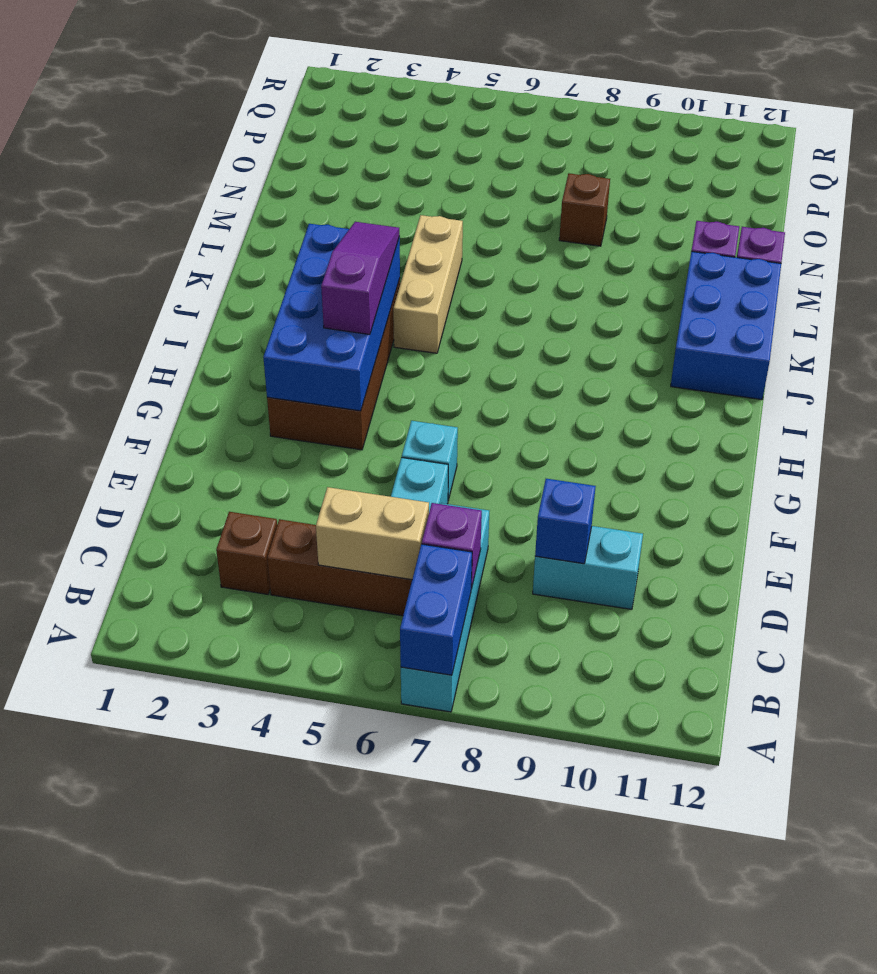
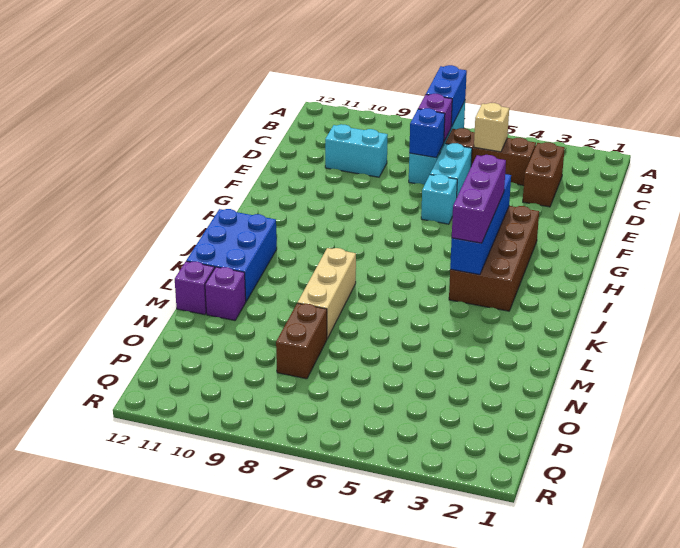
brown brick C3 level 1 -> brown brick C3:D3 level 1
tan brick C5:C6 level 2 -> tan brick C5 level 2
blue brick D9 level 2 -> blue brick D7 level 2
blue brick G3:J4 level 2 -> blue brick G4:J4 level 2
purple slope H4:J4 level 3 top H -> purple brick H4:J4 level 3
tan brick J5:L5 level 1 -> tan brick K8:M8 level 1
brown brick N8 level 1 -> brown brick N8:O8 level 1

